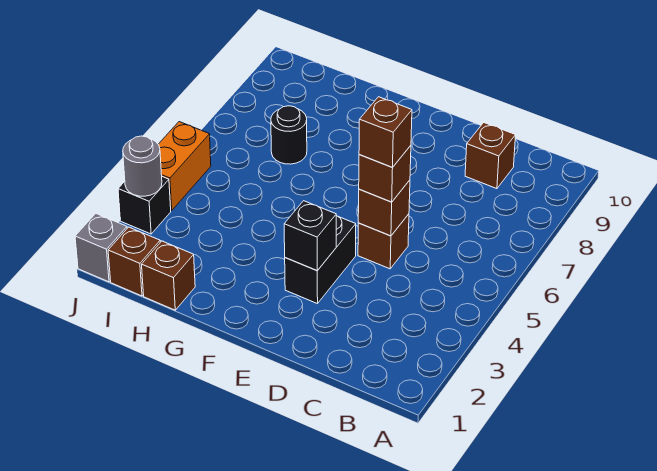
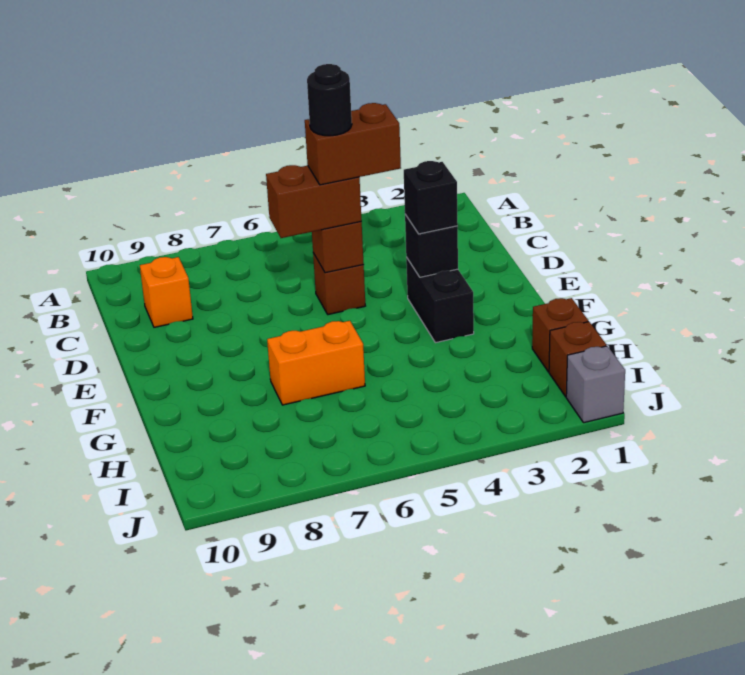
brown brick C9 level 1 -> orange brick C9 level 1
brown brick D5 level 3 -> brown brick D5:D6 level 3
brown brick D5 level 4 -> brown brick D4:D5 level 4
black brick E3:E4 level 1 -> black brick E3:F3 level 1
black round brick H7 level 1 -> black round brick D5 level 5
black brick J3 level 1 -> black brick E3 level 3
grey round brick J3 level 2 -> none
orange brick J4:J5 level 1 -> orange brick G6:G7 level 1

